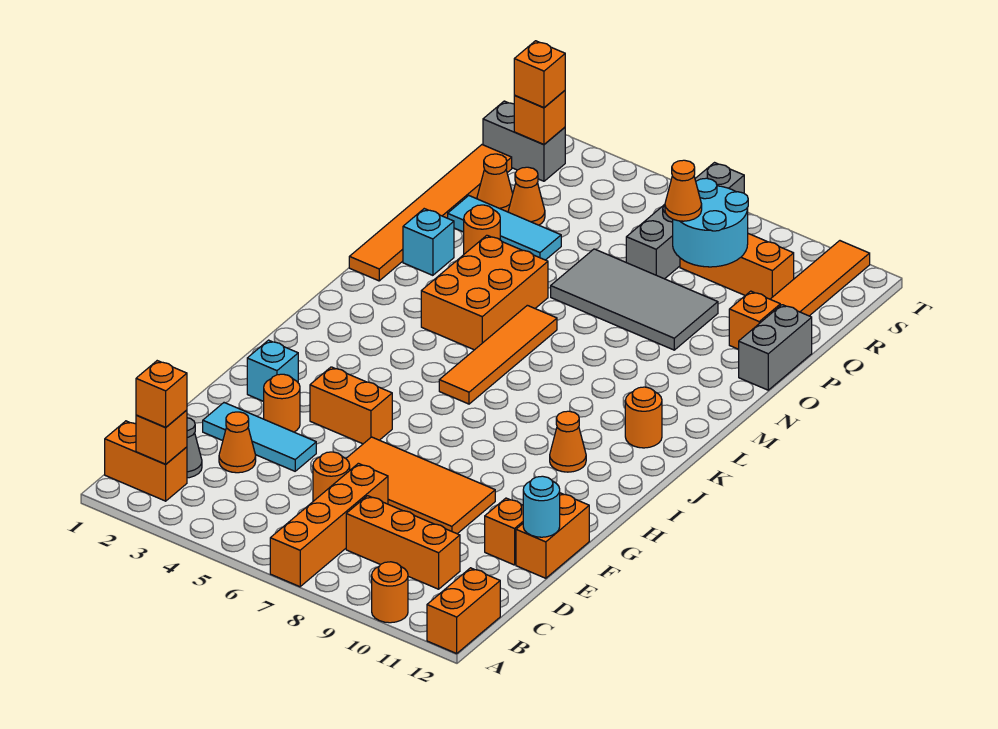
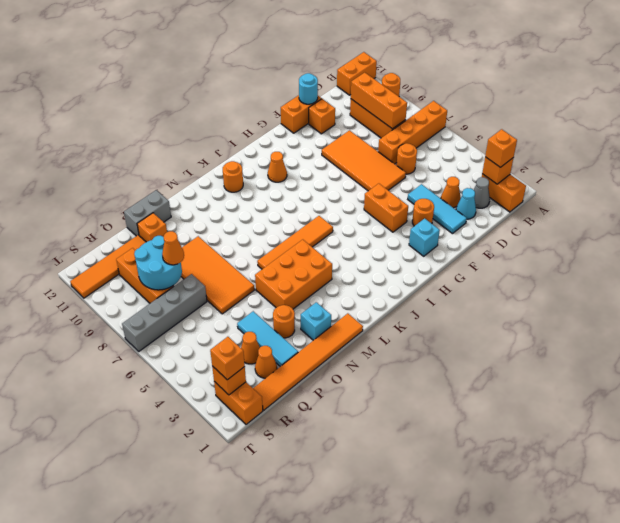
none -> orange brick C8:C10 level 2
none -> cyan cone D2 level 1
grey tile O6:P9 level 1 -> orange tile O6:P9 level 1
grey brick S1:S2 level 1 -> orange brick S1:S2 level 1

